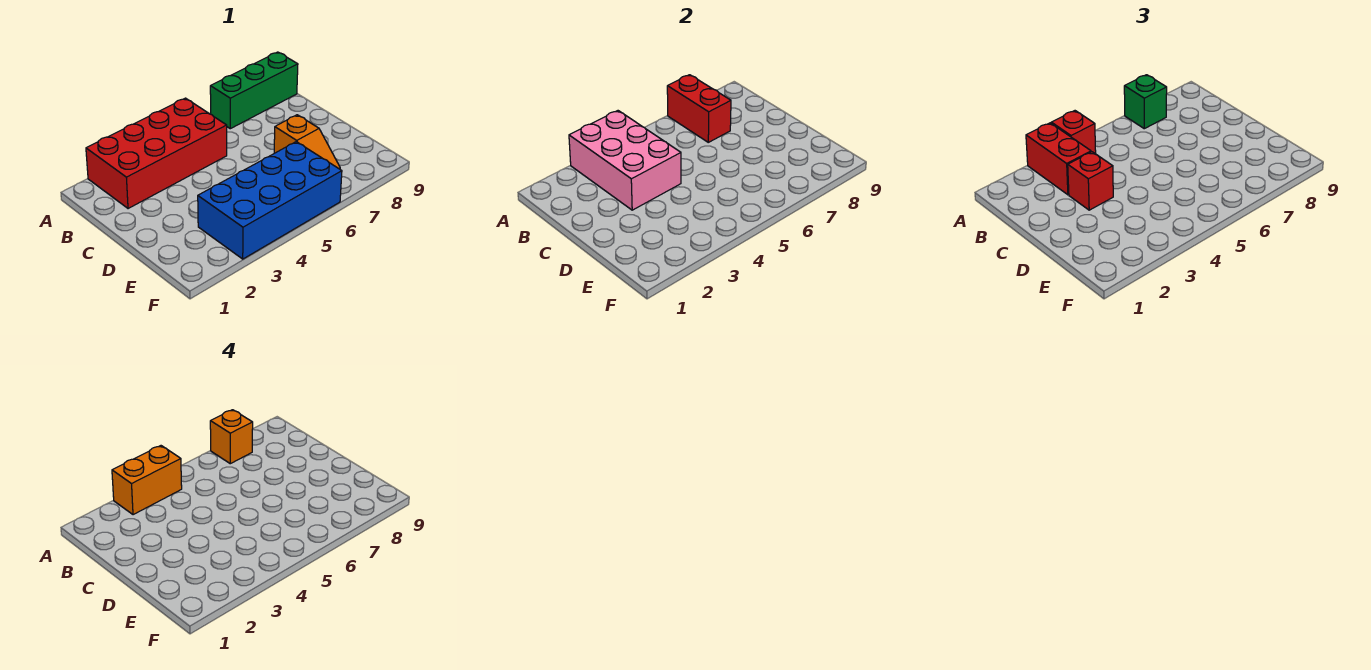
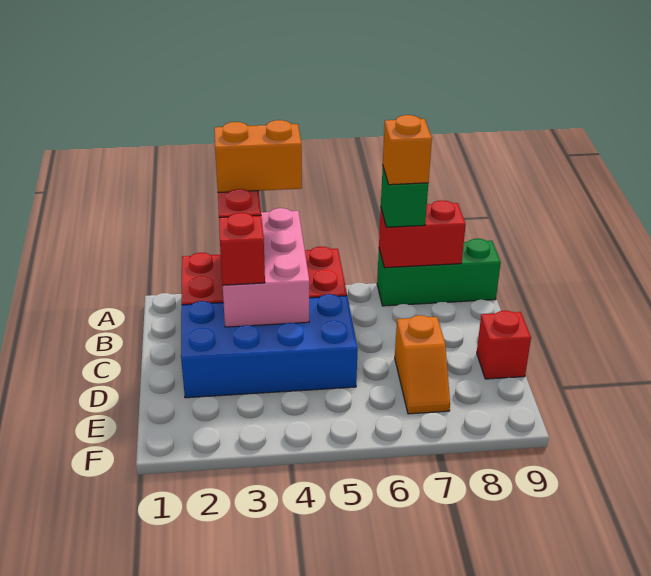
red brick A4 level 3 -> red brick D9 level 1
red brick A7:B7 level 2 -> red brick A7:A8 level 2
blue brick E3:F6 level 1 -> blue brick C2:D5 level 1

